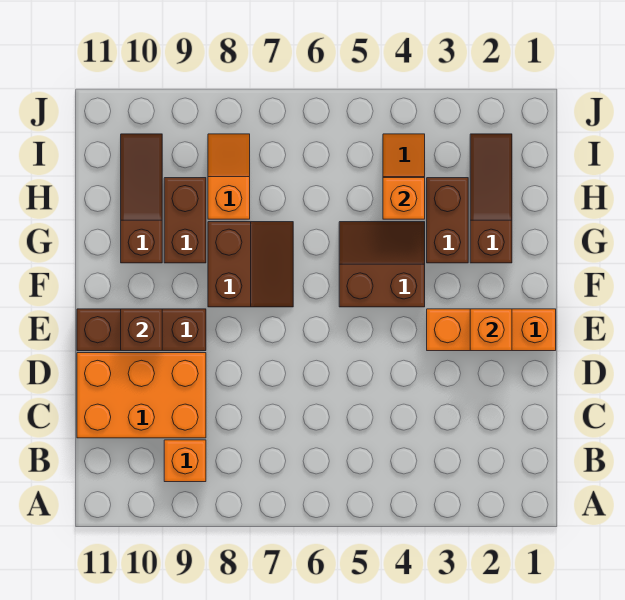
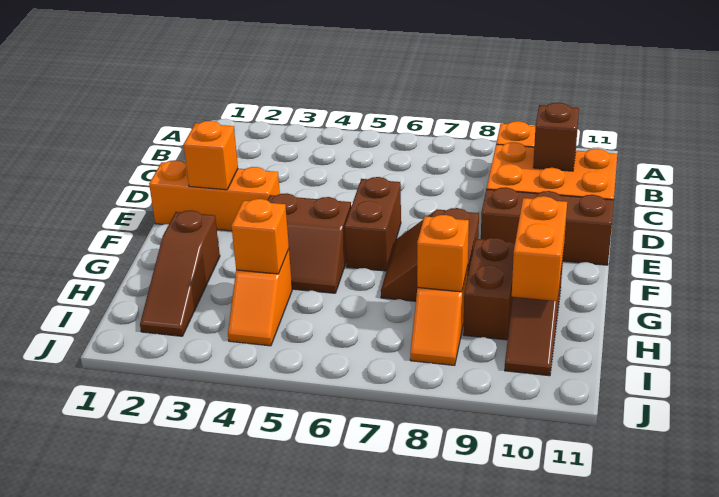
brown brick E10 level 2 -> brown brick C10 level 2
brown brick G3:H3 level 1 -> brown brick E6:F6 level 1
none -> orange brick G10:H10 level 2
none -> orange brick H8 level 2

